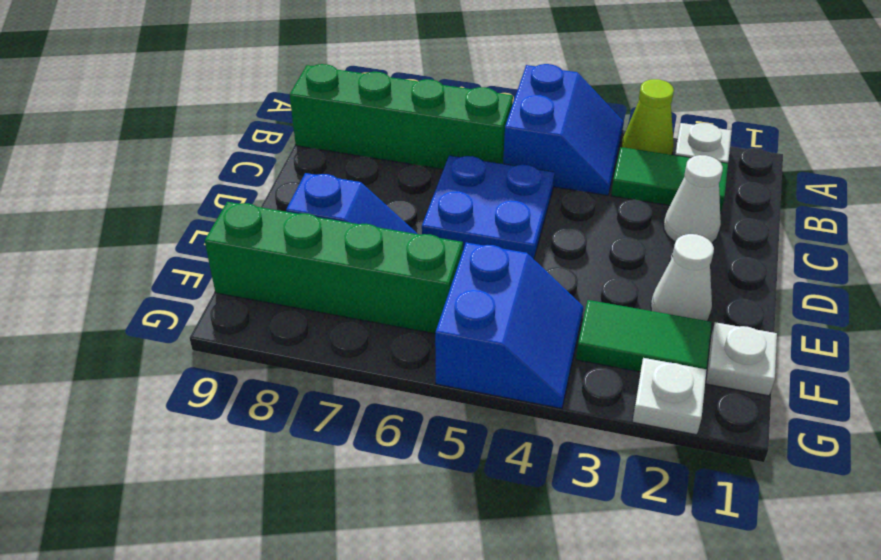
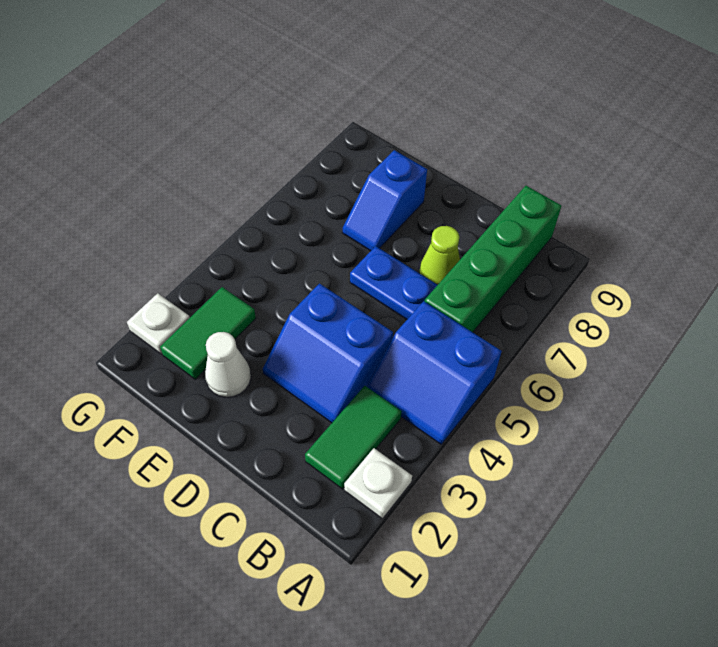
lime cone A3 level 1 -> lime cone C7 level 1
white cone C2 level 1 -> none
blue plate C5:D6 level 1 -> blue plate C6:D6 level 1
white plate F1 level 1 -> none
blue slope F4:G5 level 1 top 5 -> blue slope C3:D4 level 1 top 4
green brick F6:F9 level 1 -> none

